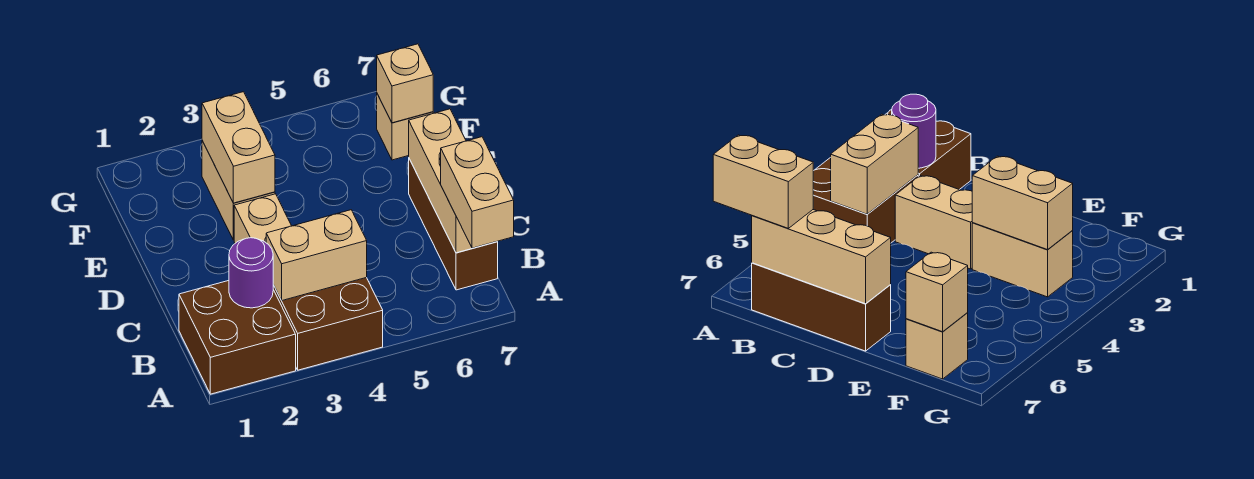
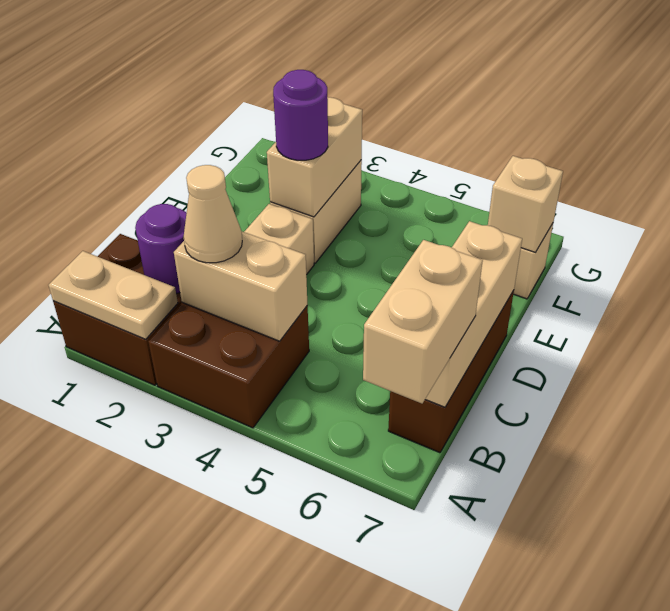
none -> tan plate A1:A2 level 2
none -> tan cone B3 level 3
none -> purple round brick E3 level 3

